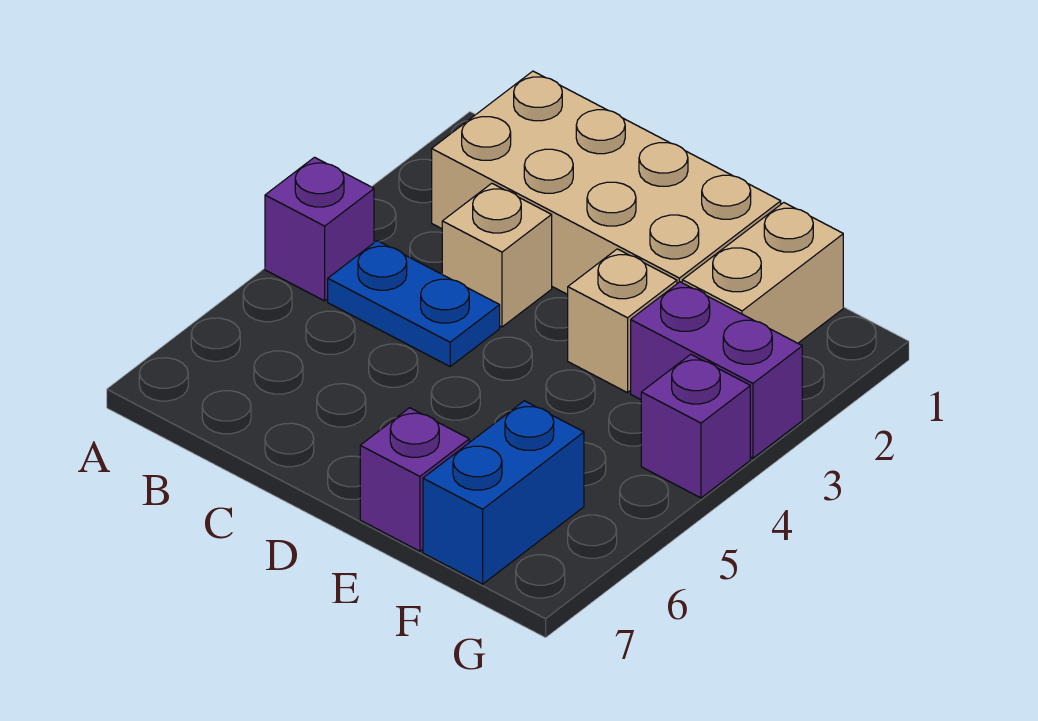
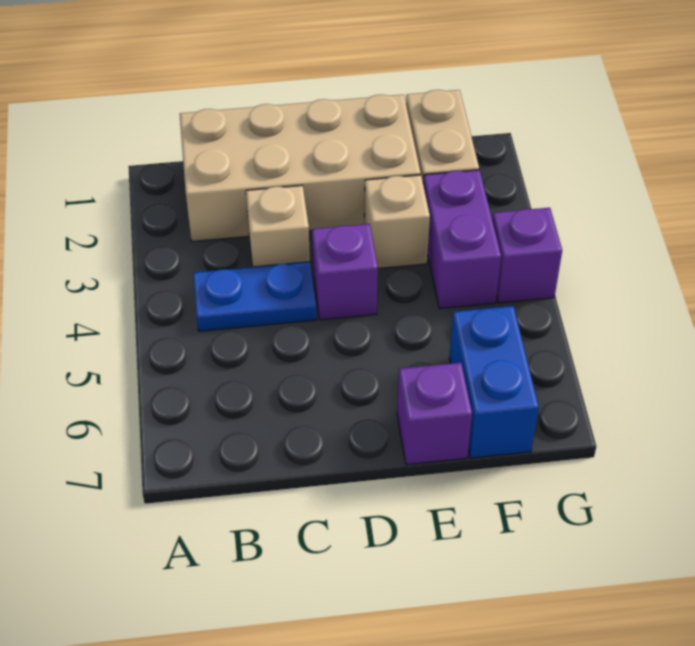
purple brick A4 level 1 -> purple brick D4 level 1
purple brick F3:G3 level 1 -> purple brick F3:F4 level 1

